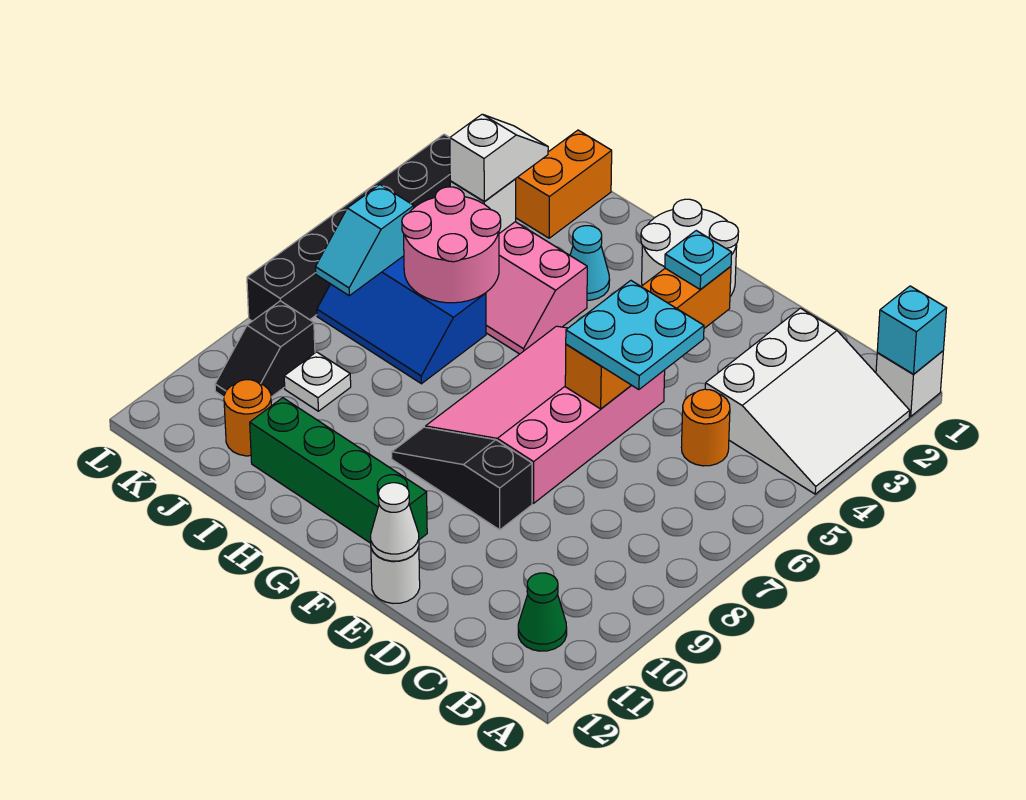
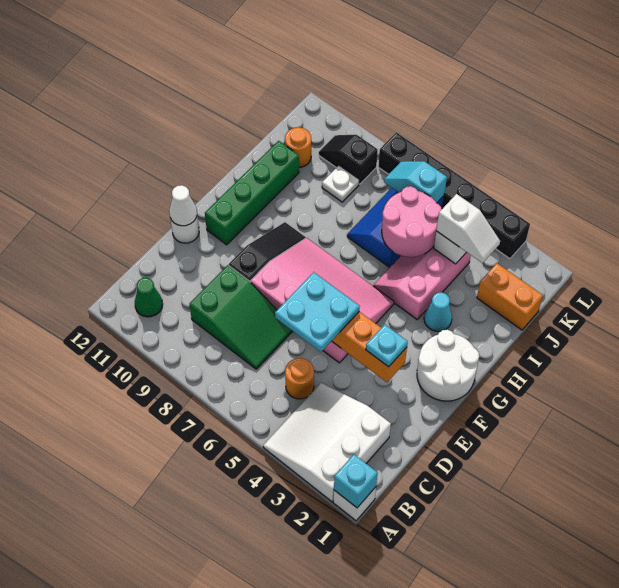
white slope A2:C4 level 1 top C -> white slope A2:C4 level 1 top 2
none -> green slope C7:D9 level 1 top 9

